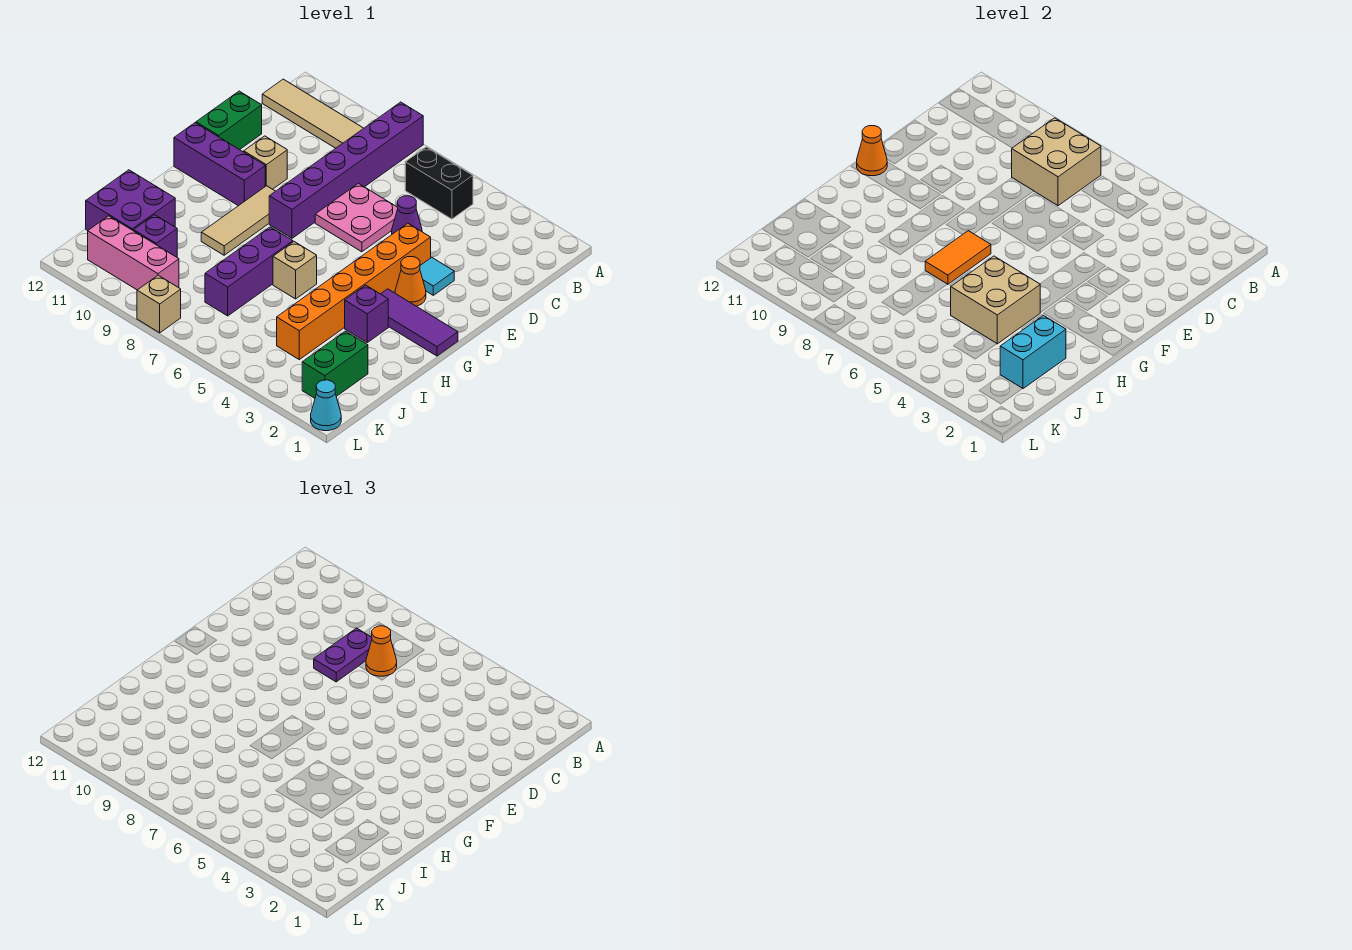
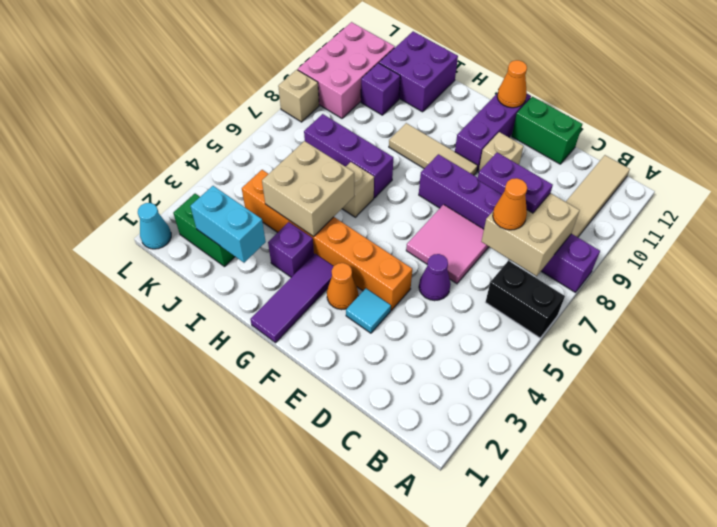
black brick B5:B6 level 1 -> black brick A6:B6 level 1
pink plate D6:E7 level 1 -> pink tile D6:E7 level 1
orange tile G7:H7 level 2 -> none
pink brick K9:K11 level 1 -> pink brick K9:L11 level 1

